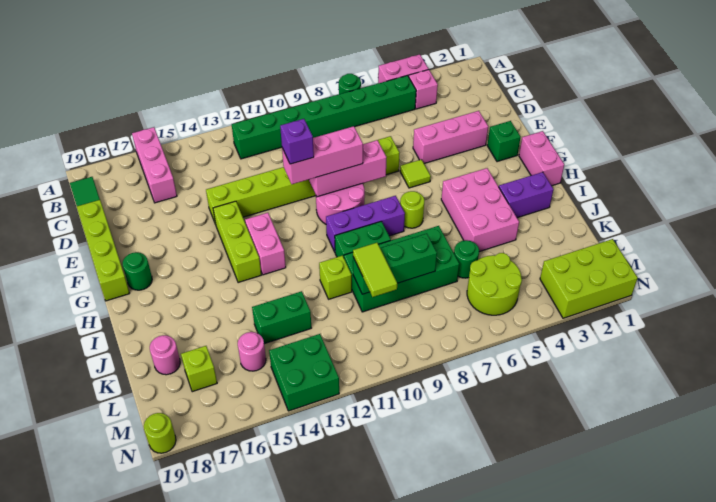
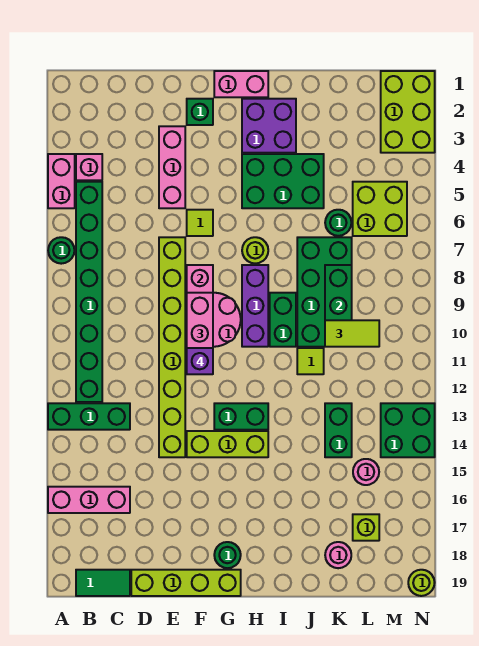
none -> green brick A13:C13 level 1
pink brick G13:H13 level 1 -> green brick G13:H13 level 1
pink brick H4:J5 level 1 -> green brick H4:J5 level 1
purple brick I2:I3 level 1 -> purple brick H2:I3 level 1
lime brick J11 level 1 -> lime tile J11 level 1
lime round brick L5:M6 level 1 -> lime brick L5:M6 level 1

